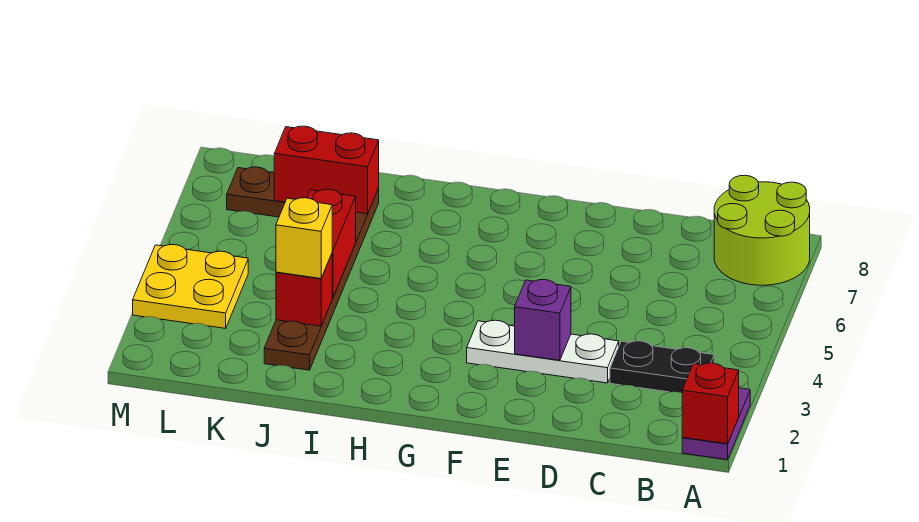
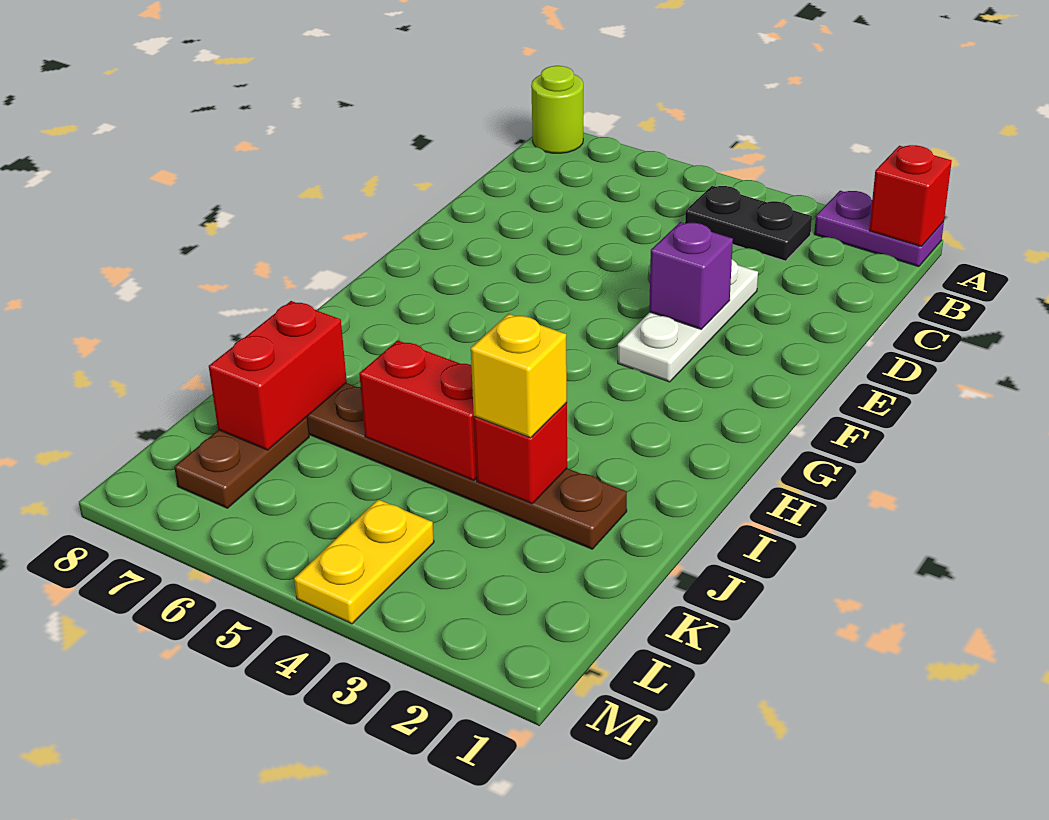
lime round brick A7:B8 level 1 -> lime round brick A8 level 1
black plate B3:C3 level 1 -> black plate B3:B4 level 1
yellow plate L3:M4 level 1 -> yellow plate L4:M4 level 1

